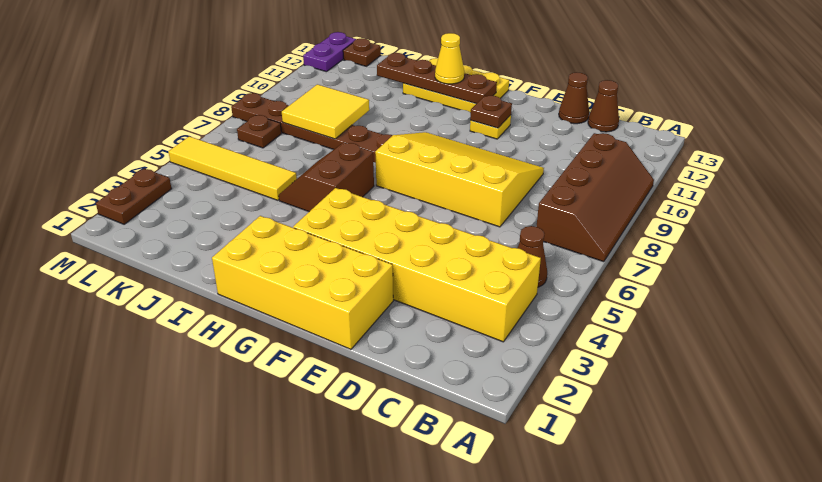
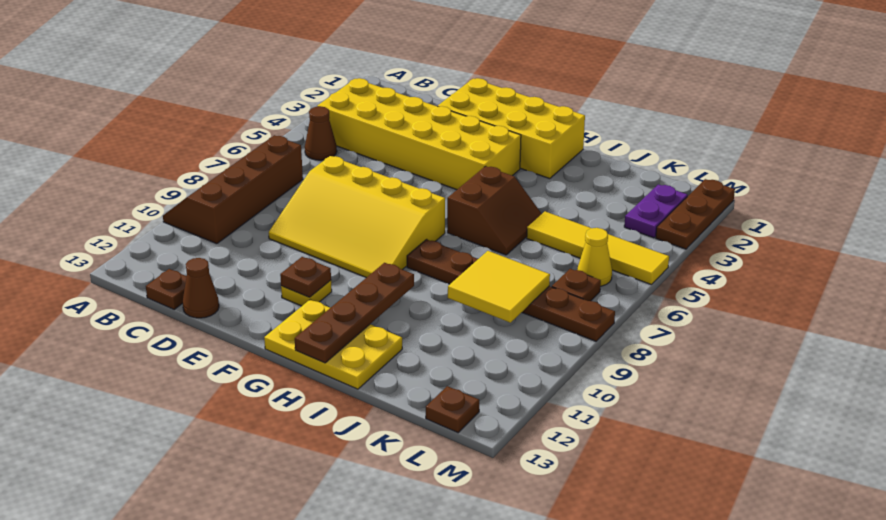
brown cone C13 level 1 -> brown plate C13 level 1
brown plate G12:J12 level 2 -> brown plate H10:H13 level 2
yellow cone H12 level 3 -> yellow cone L6 level 1
brown plate M2:M3 level 1 -> brown plate M1:M3 level 1
purple plate M12:M13 level 1 -> purple plate L2:L3 level 1

